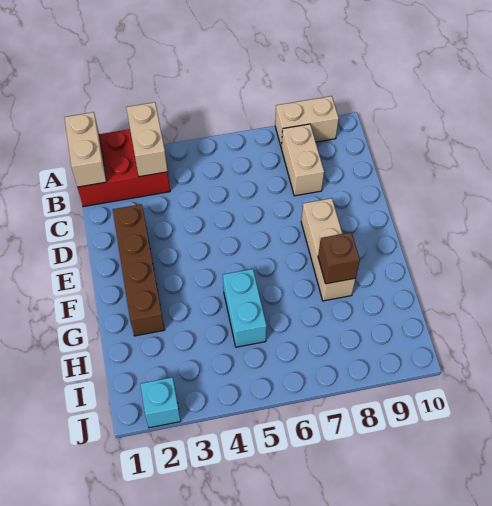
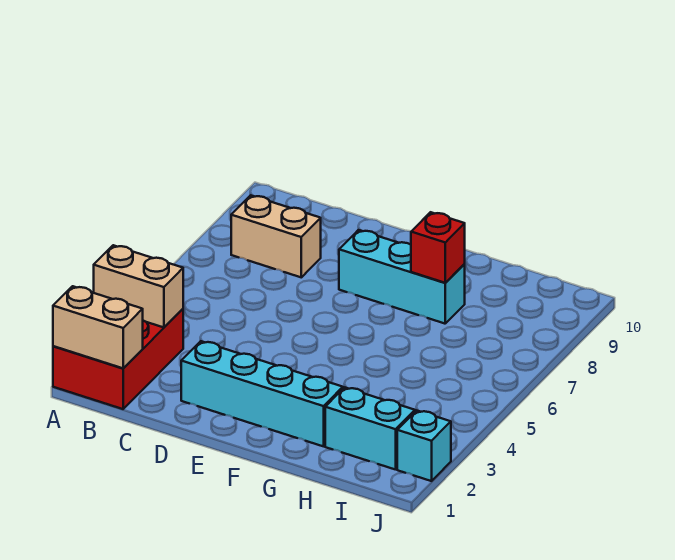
tan brick A8:A9 level 1 -> none
brown brick D2:G2 level 1 -> cyan brick D2:G2 level 1
tan brick E8:G8 level 1 -> cyan brick E8:G8 level 1
cyan brick G5:H5 level 1 -> cyan brick H2:I2 level 1
brown brick G8 level 2 -> red brick G8 level 2

